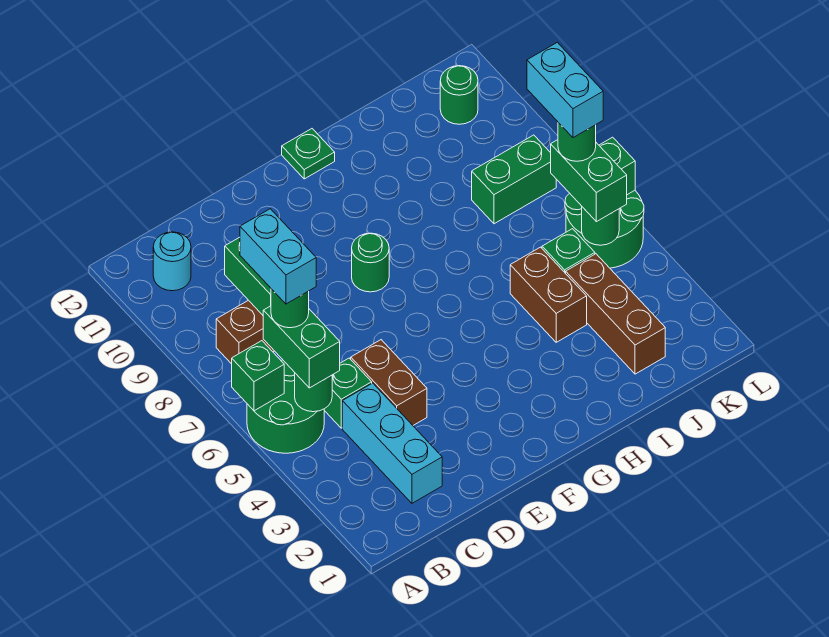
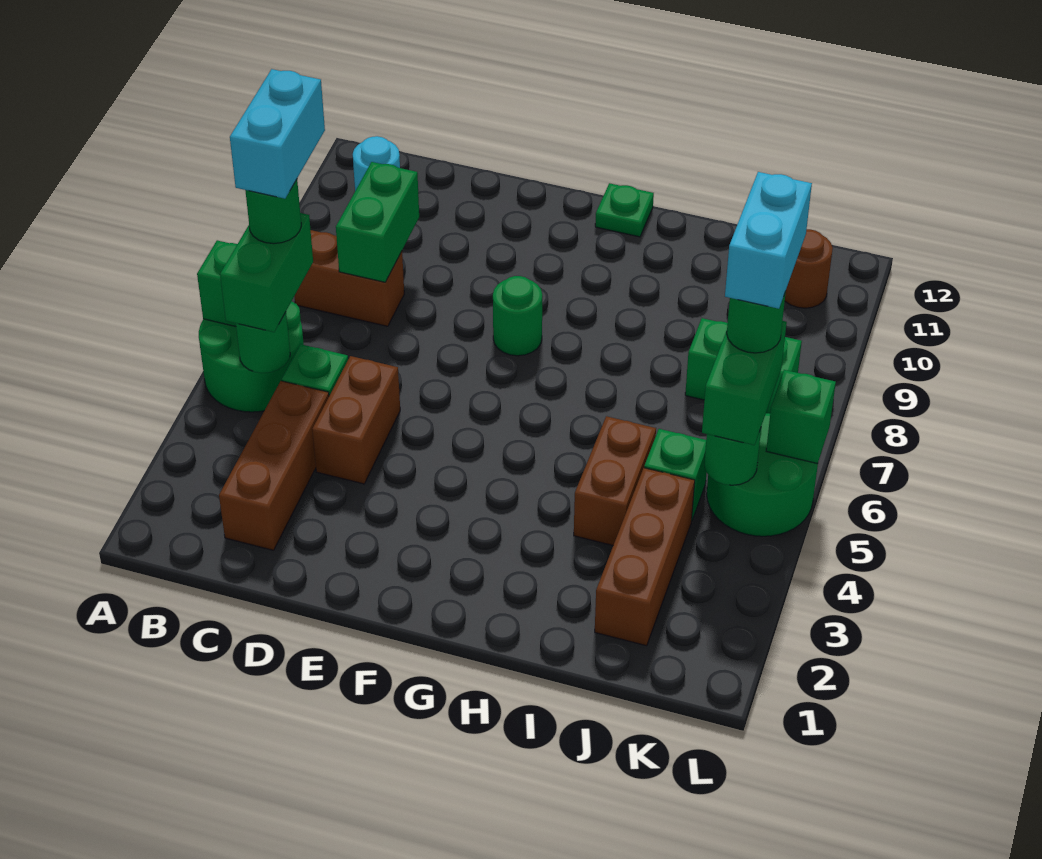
cyan brick C2:C4 level 1 -> brown brick C2:C4 level 1
green round brick K11 level 1 -> brown round brick K11 level 1

